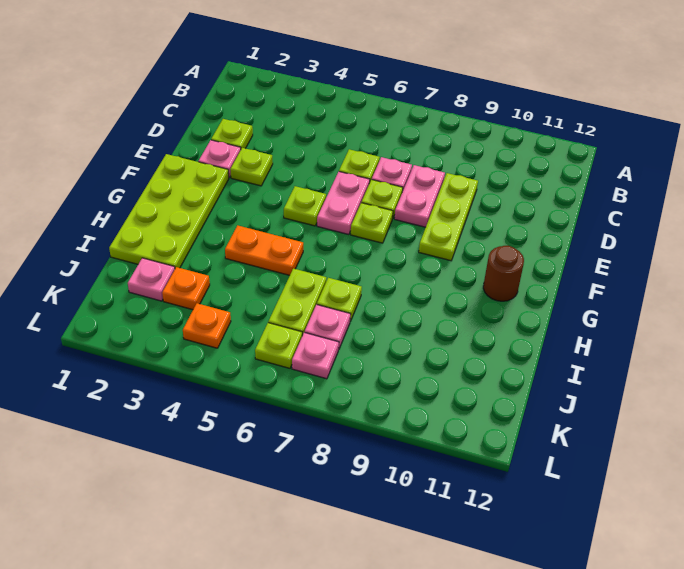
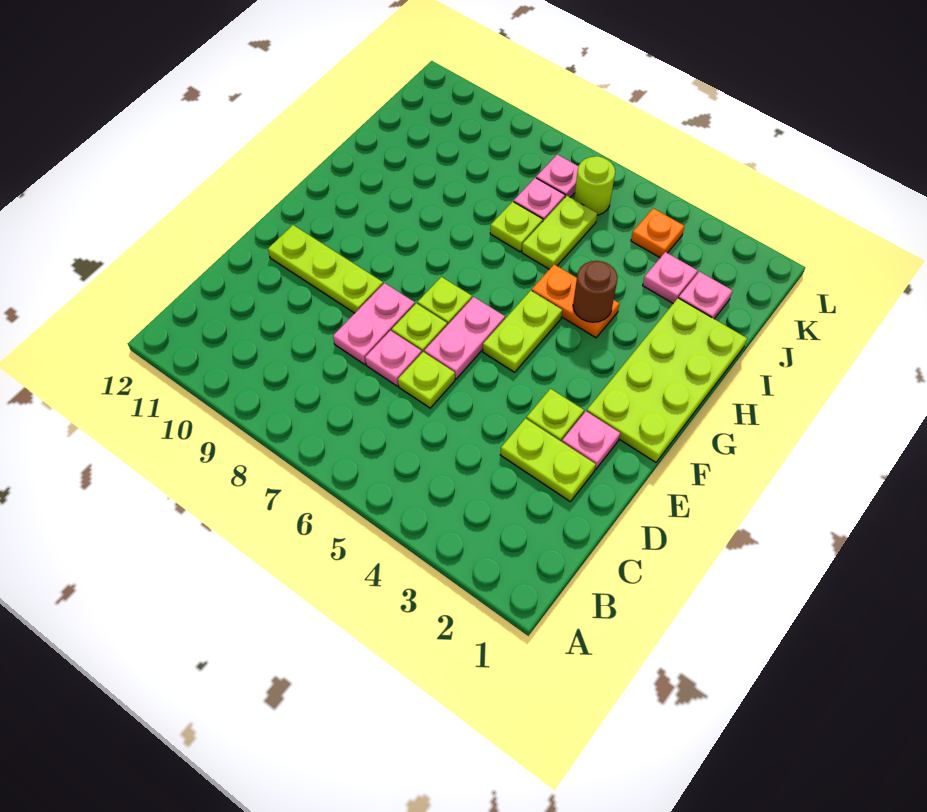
lime plate D2 level 1 -> lime plate D2:D3 level 1
lime plate D9:F9 level 1 -> lime plate E9:E11 level 1
lime plate F5 level 1 -> lime plate F5:G5 level 1
brown round brick G11 level 1 -> brown round brick H4 level 2
orange plate J3 level 1 -> pink plate J3 level 1
lime plate K6 level 1 -> lime round brick K6 level 1

